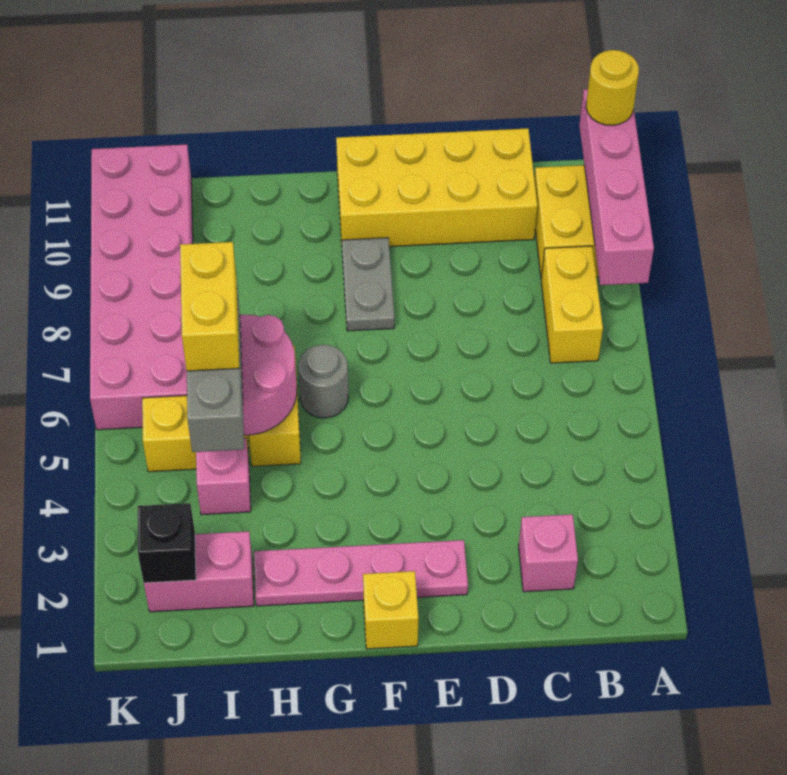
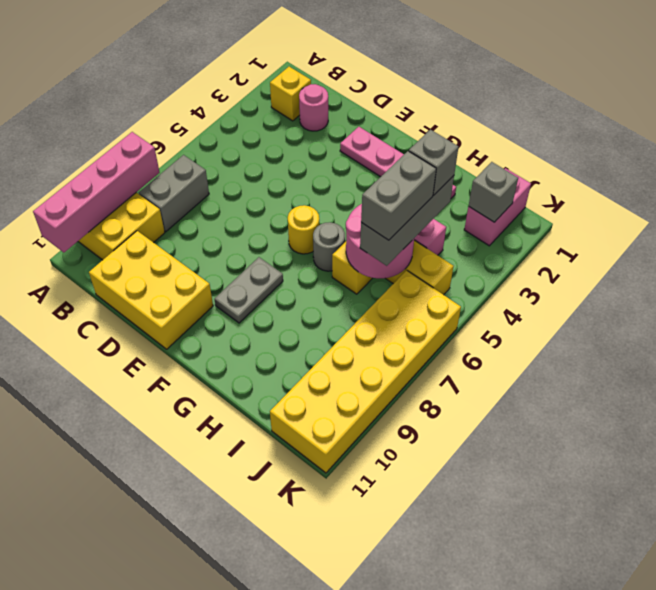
yellow round brick A11 level 3 -> yellow round brick F6 level 1
yellow brick B7:B8 level 1 -> grey brick B7:B8 level 1
pink brick C2 level 1 -> pink round brick C2 level 1
yellow brick C10:F11 level 1 -> yellow brick C10:E11 level 1
yellow brick F1 level 1 -> yellow brick B2 level 1
pink brick I2:J2 level 1 -> pink brick J1:J2 level 1
none -> grey brick I4 level 4
yellow brick I5:I6 level 4 -> grey brick I5:I6 level 4
black brick J2 level 2 -> grey brick J2 level 2
pink brick J6:K11 level 1 -> yellow brick J6:K11 level 1

